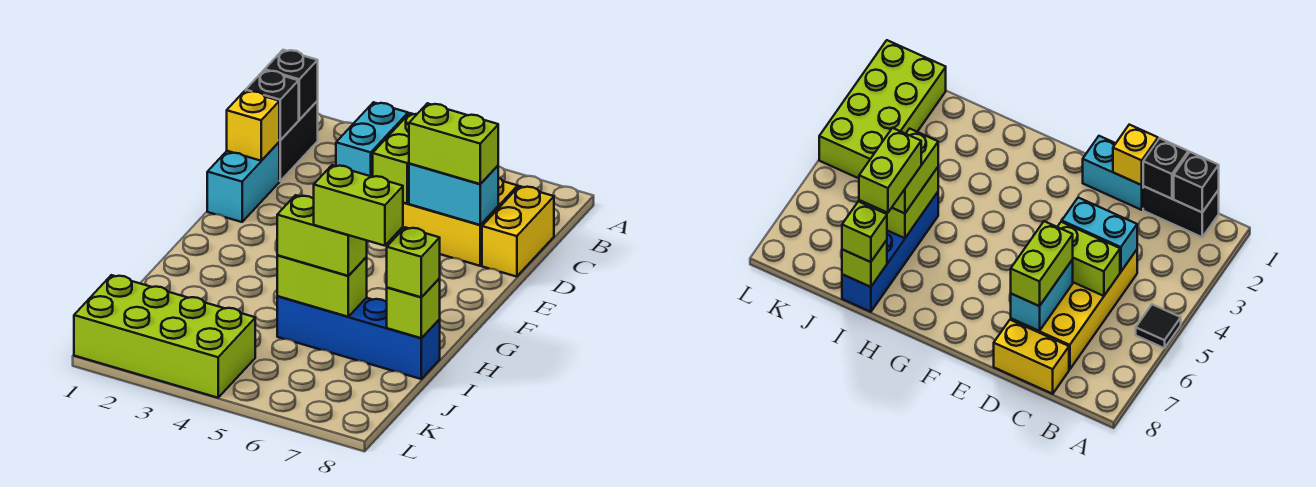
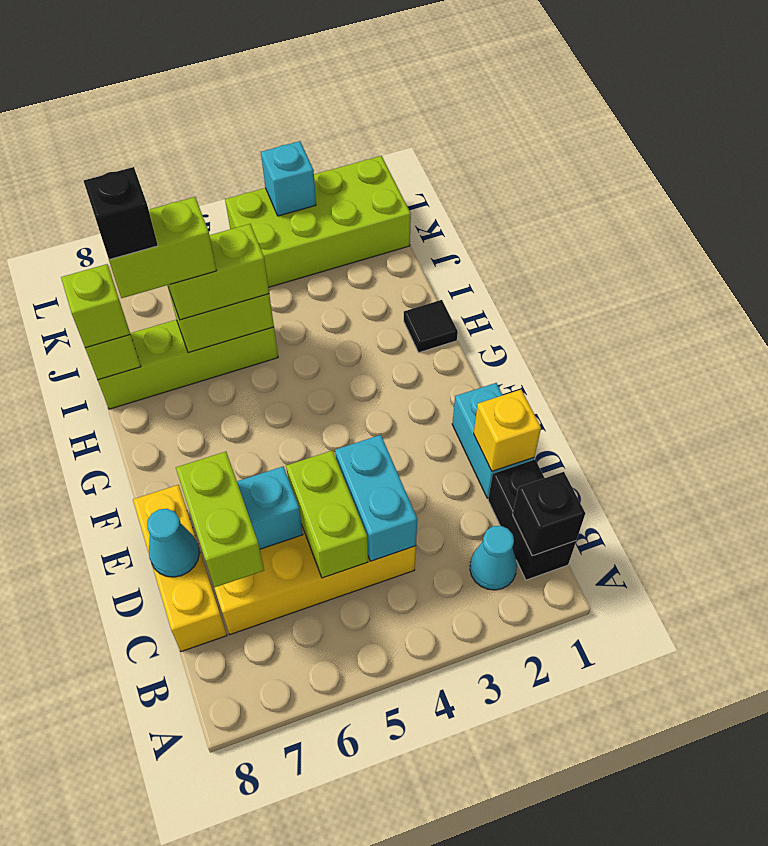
black tile A5 level 1 -> black tile H1 level 1
none -> cyan cone B2 level 1
black brick C1 level 2 -> black brick I7 level 5
yellow brick C8:D8 level 1 -> yellow brick C8:E8 level 1
lime brick D6:D7 level 3 -> lime brick C7:D7 level 3
none -> cyan cone D8 level 2
blue brick I5:I8 level 1 -> lime brick I5:I8 level 1
none -> cyan brick L3 level 2

